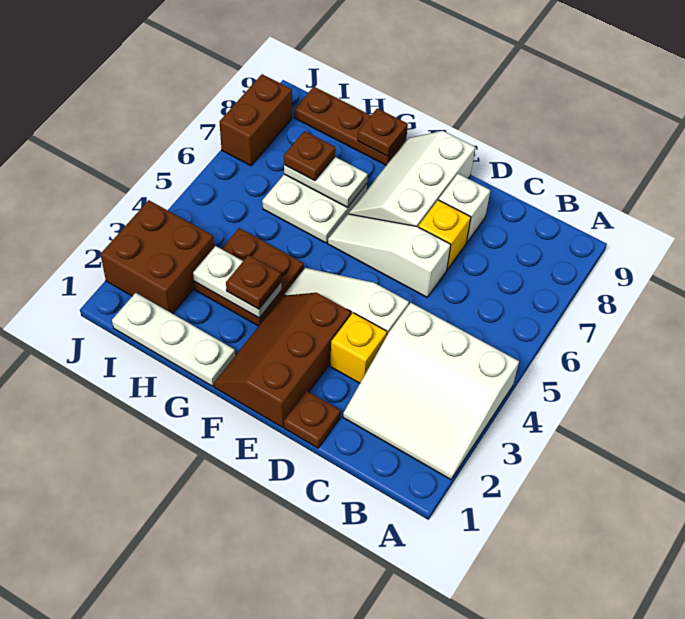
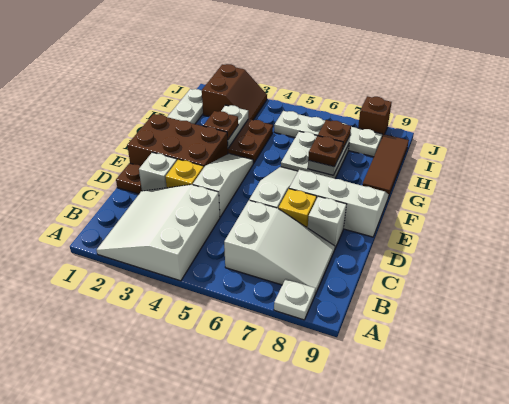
none -> white plate A8 level 1
none -> white slope B6:C8 level 1 top 6
none -> white brick D2 level 1
brown slope E1:F3 level 1 top E -> brown brick E1:F3 level 1
brown plate G9:I9 level 1 -> brown tile G9:I9 level 1
brown plate G9 level 2 -> brown plate G7 level 3
brown brick I2:J3 level 1 -> brown slope I2:J3 level 1 top 2
none -> white plate I5:I8 level 1
brown brick J7:J8 level 1 -> brown brick J8 level 1

